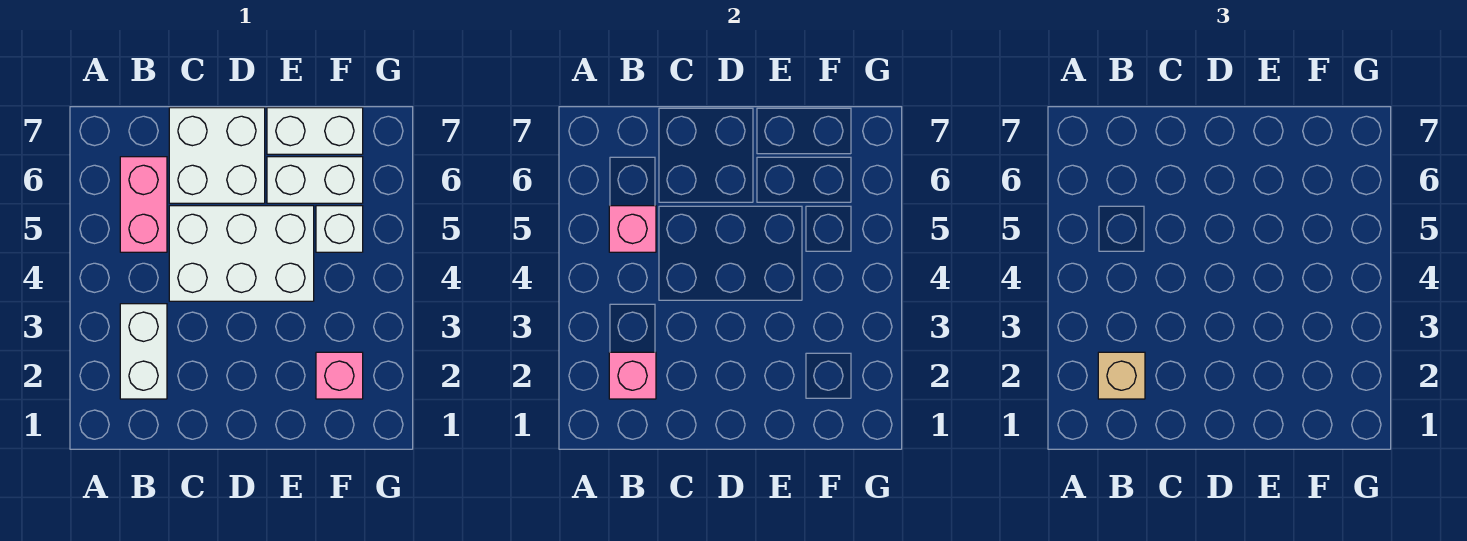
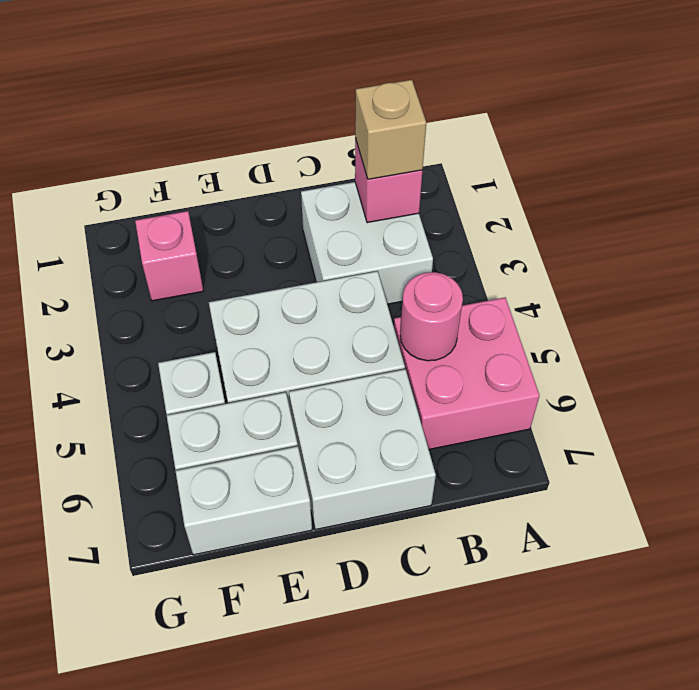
white brick B2:B3 level 1 -> white brick B2:C3 level 1
pink brick B5:B6 level 1 -> pink brick A5:B6 level 1
pink brick B5 level 2 -> pink round brick B5 level 2

